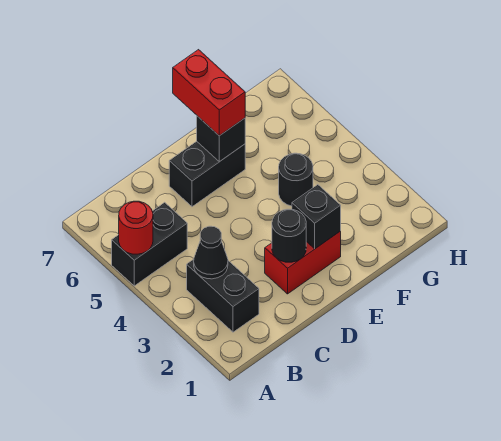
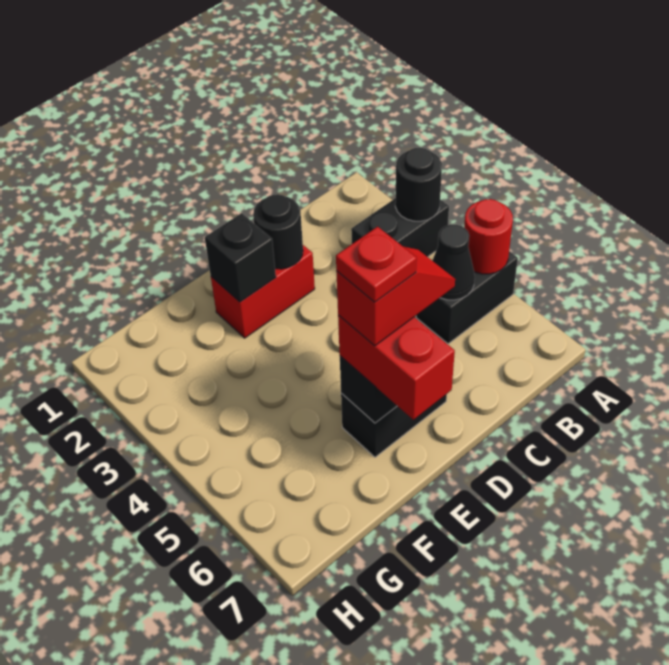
black brick B2:B3 level 1 -> black brick A3:B3 level 1
black cone B3 level 2 -> black cone B5 level 2
none -> red slope D6:E6 level 4 top E
none -> red plate E6 level 5
black round brick F4 level 1 -> black round brick A3 level 2

